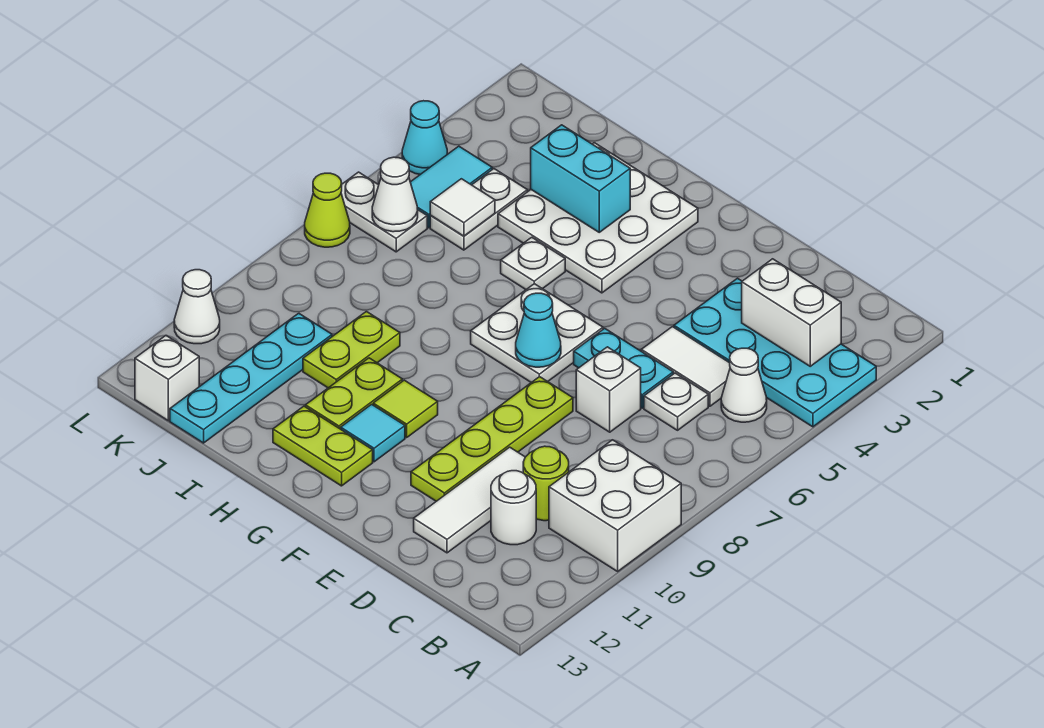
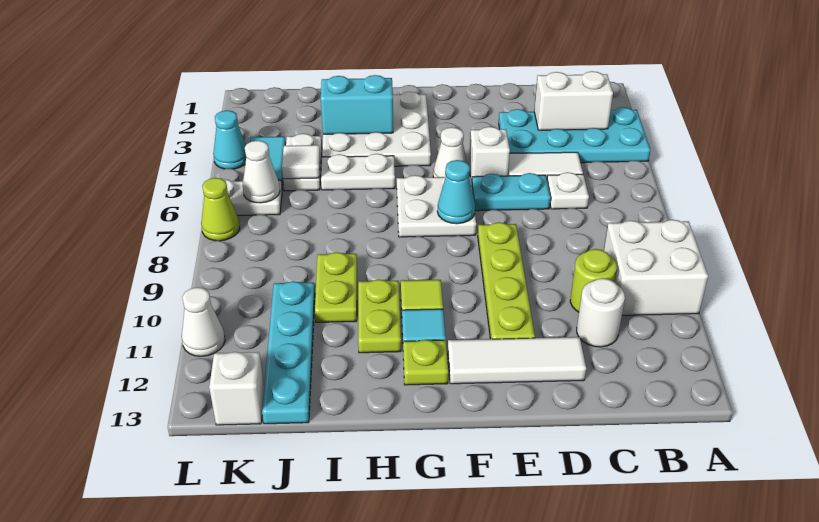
white cone B5 level 1 -> white cone F5 level 1
white brick D7 level 1 -> white brick E5 level 1
white tile D10:D12 level 1 -> white tile D12:F12 level 1
lime plate G12:H12 level 1 -> lime plate G12 level 1
white plate H5 level 1 -> white plate H5:I5 level 1

